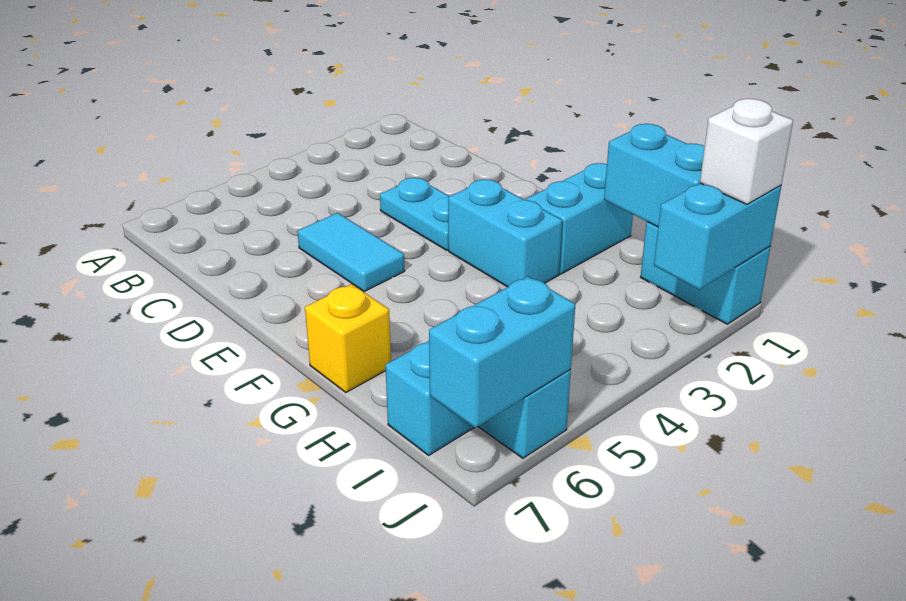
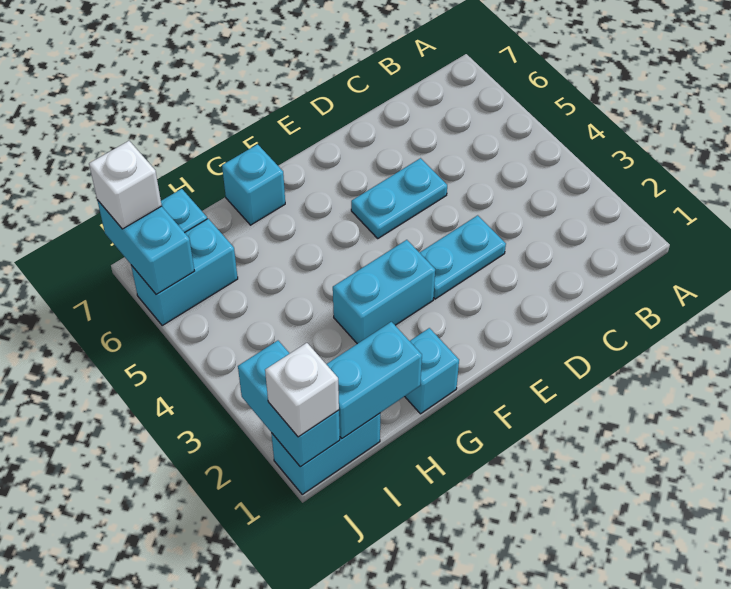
cyan tile D5:E5 level 1 -> cyan plate D5:E5 level 1
cyan brick G1:G2 level 1 -> cyan brick G1 level 1
yellow brick G7 level 1 -> cyan brick G7 level 1
none -> white brick J7 level 3

